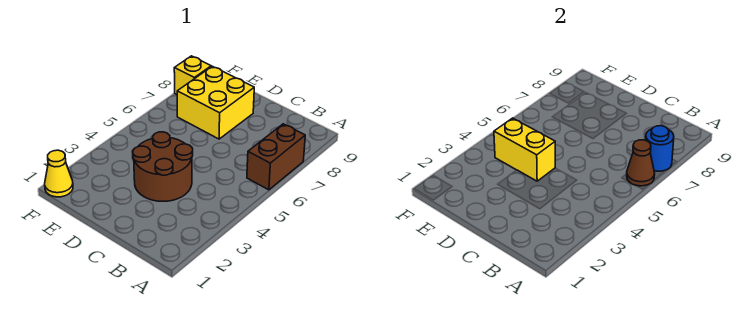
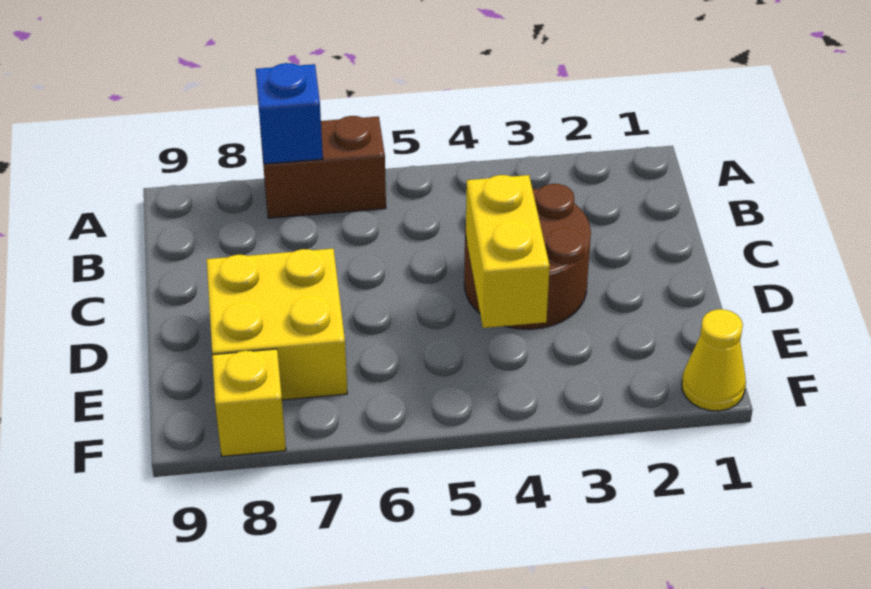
brown cone A6 level 2 -> none
blue round brick A7 level 2 -> blue brick A7 level 2

